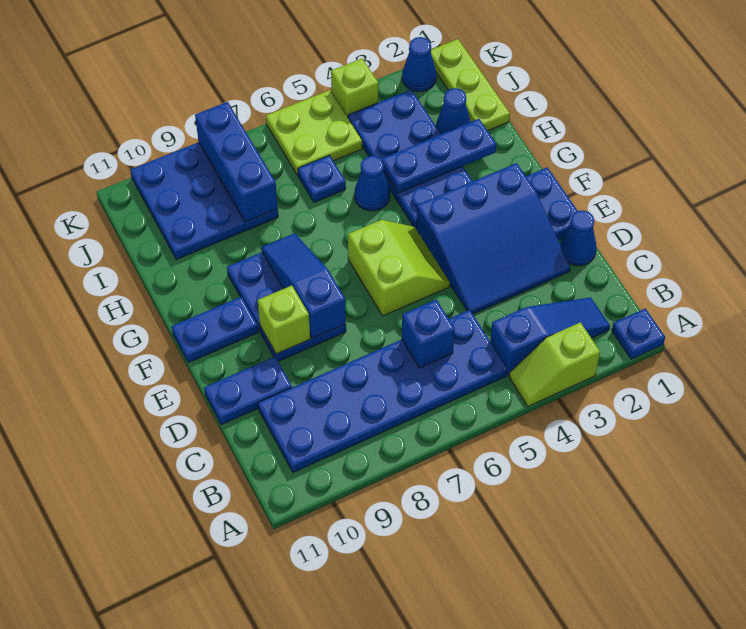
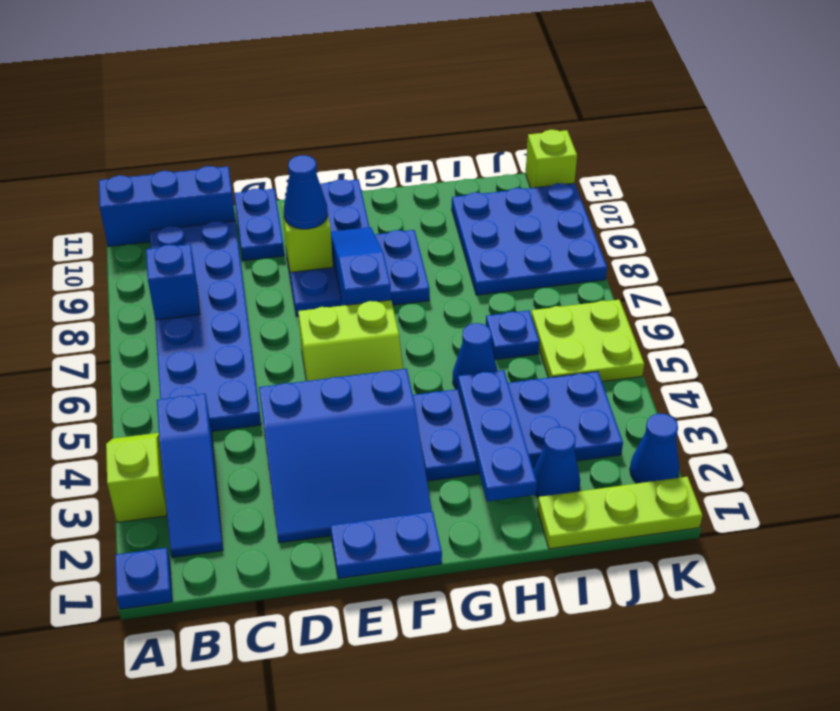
blue brick C6 level 2 -> blue brick B8 level 2
blue cone D1 level 1 -> blue cone E9 level 3
blue slope D2:F4 level 1 top F -> blue slope D2:F4 level 1 top 4
blue slope E8:G8 level 2 top E -> blue slope F7:F9 level 2 top 7
blue brick I8:K8 level 2 -> blue brick A11:C11 level 1
lime brick K4 level 1 -> lime brick K11 level 1

